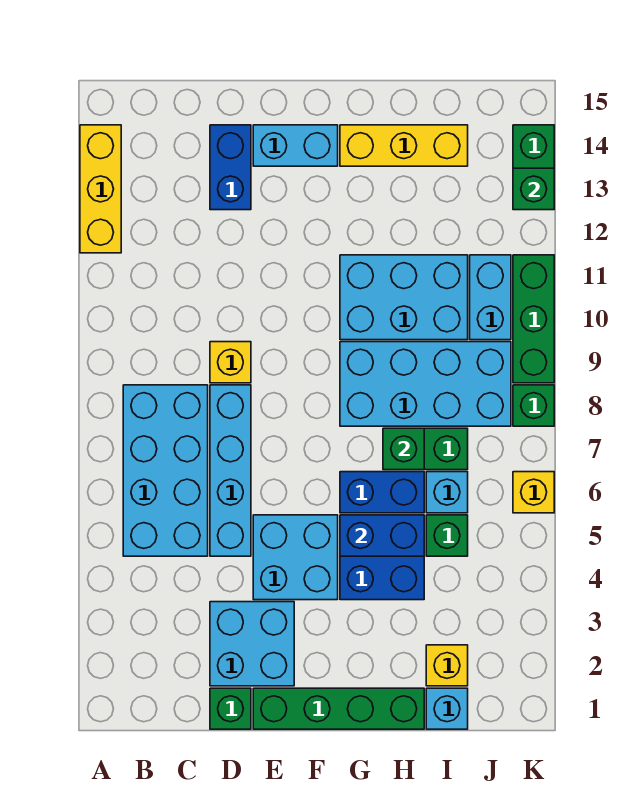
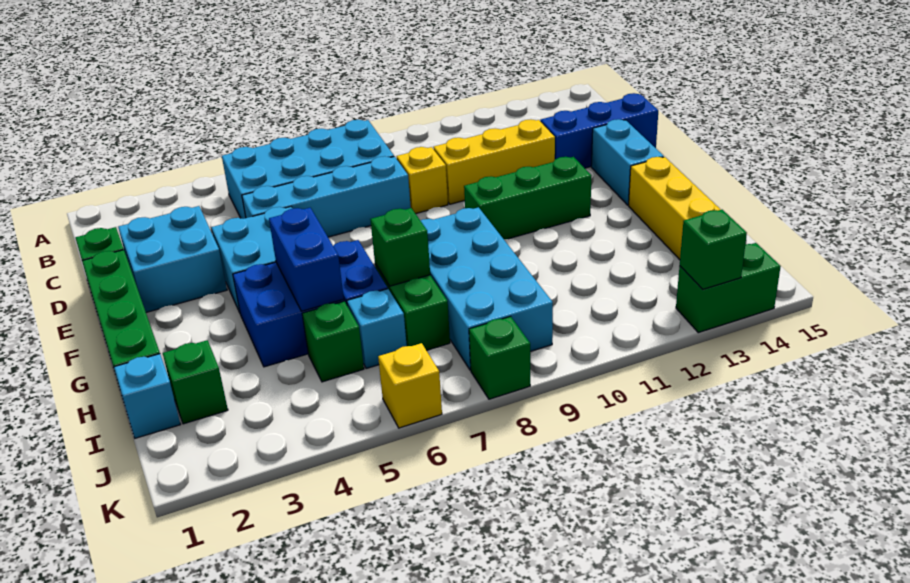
yellow brick A12:A14 level 1 -> yellow brick D10:D12 level 1
blue brick D13:D14 level 1 -> blue brick D13:D15 level 1
cyan brick G10:I11 level 1 -> none
yellow brick I2 level 1 -> green brick I2 level 1
cyan brick J10:J11 level 1 -> none
green brick K9:K11 level 1 -> green brick F10:F12 level 1

